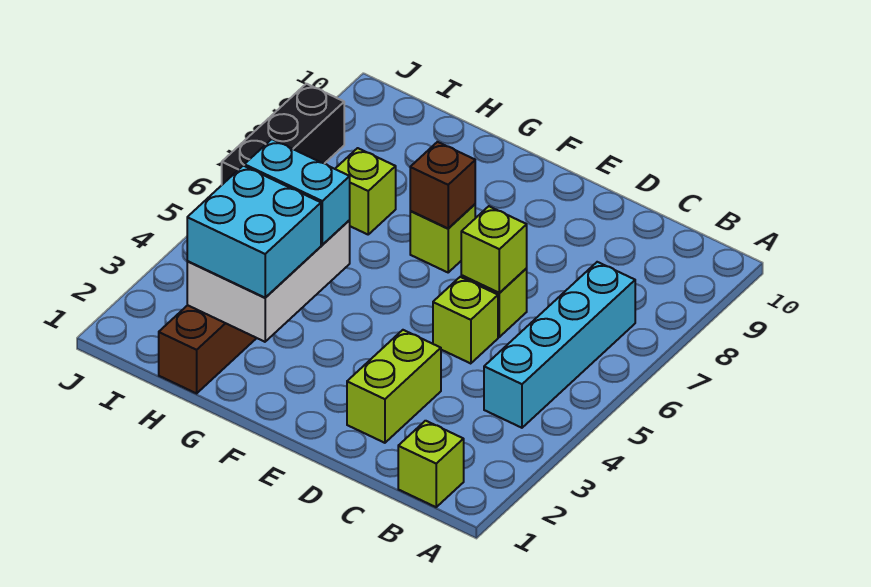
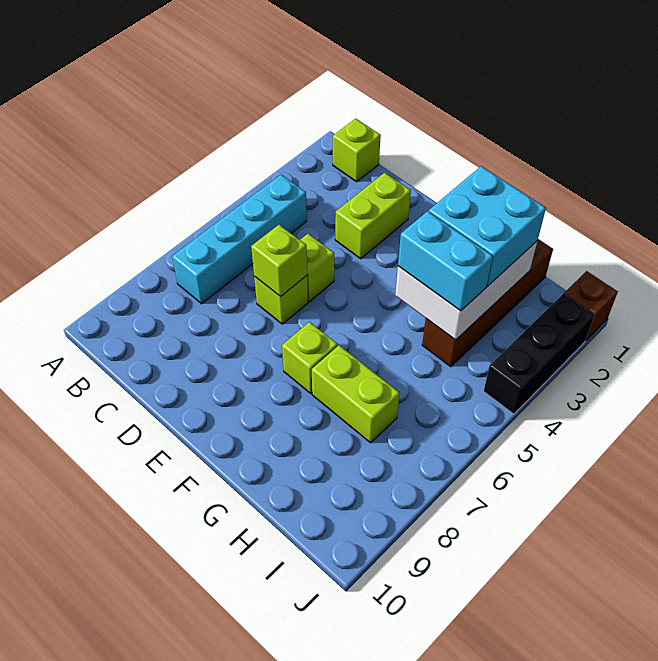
brown brick F7 level 2 -> brown brick J1 level 1
lime brick H7 level 1 -> lime brick G7:H7 level 1
black brick J6:J8 level 1 -> black brick J2:J4 level 1

